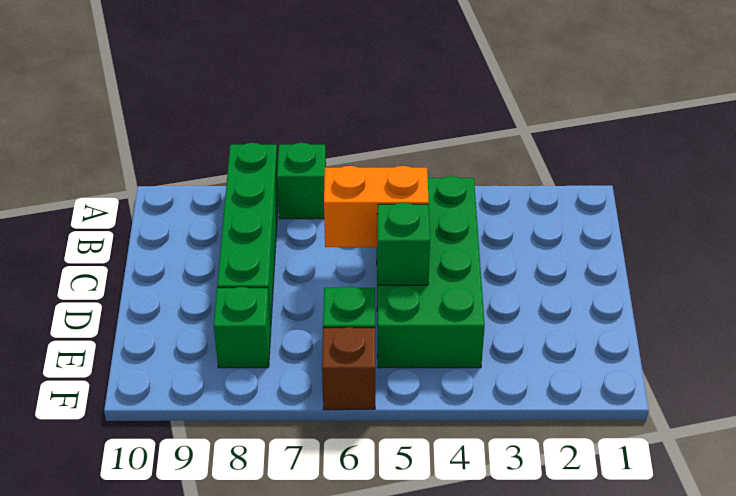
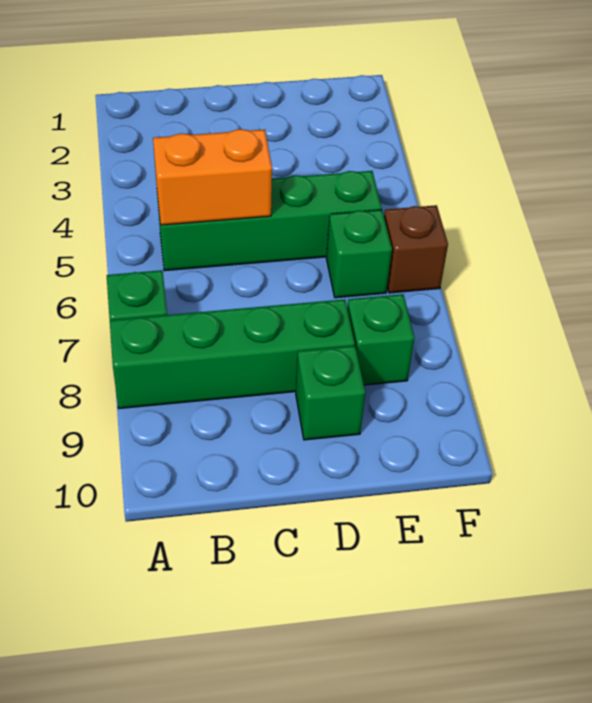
green brick B4:E5 level 1 -> green brick B5:E5 level 1
orange brick C5:C6 level 2 -> orange brick B5:C5 level 2
green brick D5 level 2 -> green brick D9 level 1

